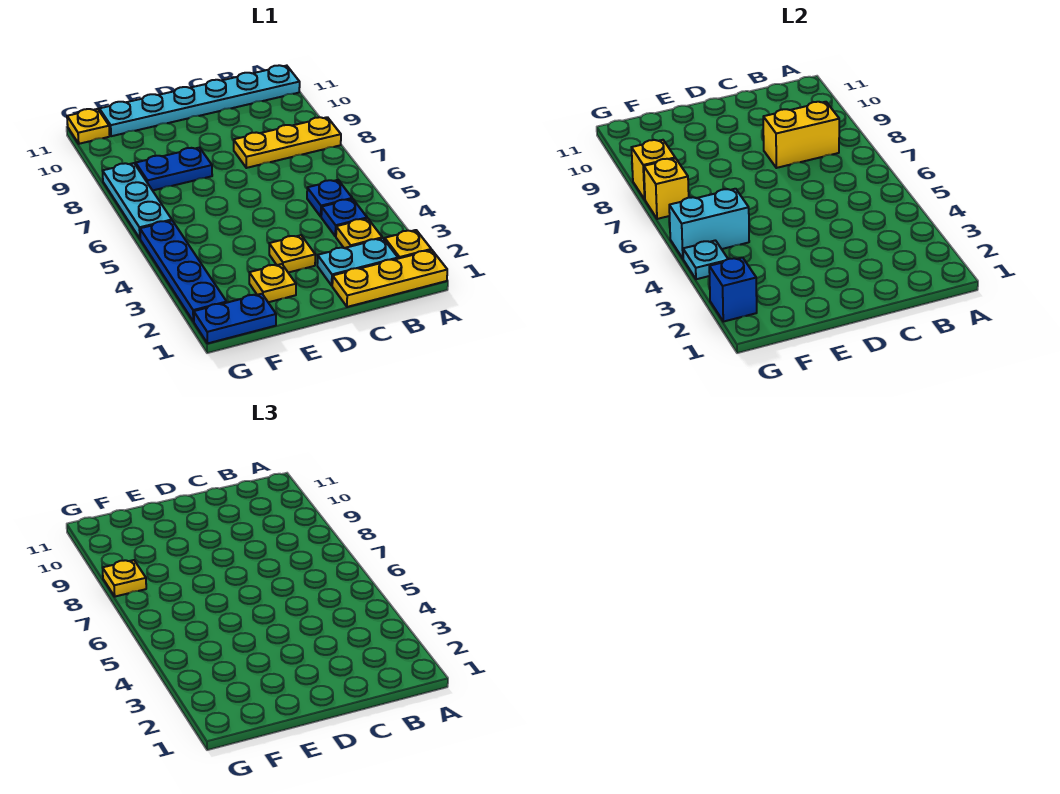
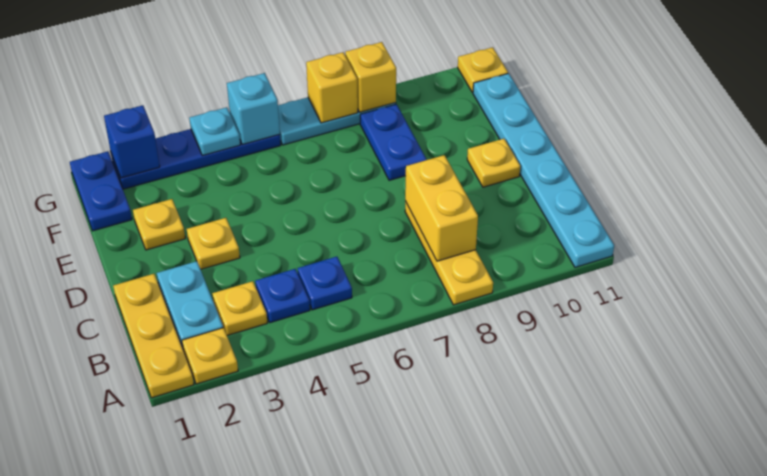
cyan brick F5:G5 level 2 -> cyan brick G5 level 2
yellow plate G8 level 3 -> yellow plate D10 level 1

